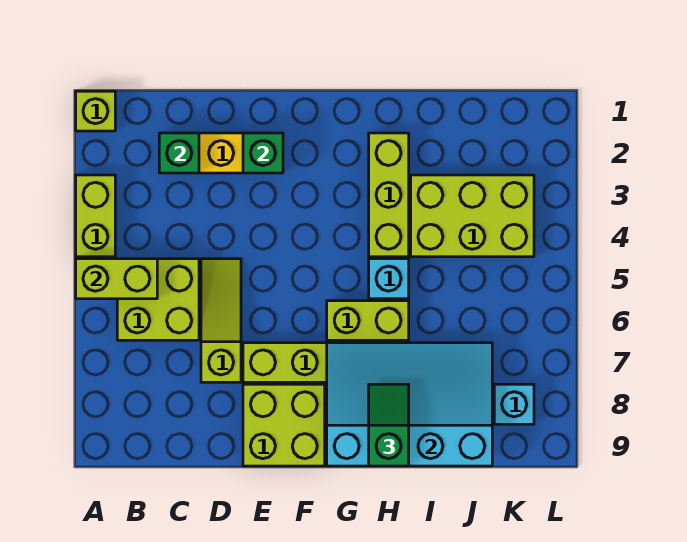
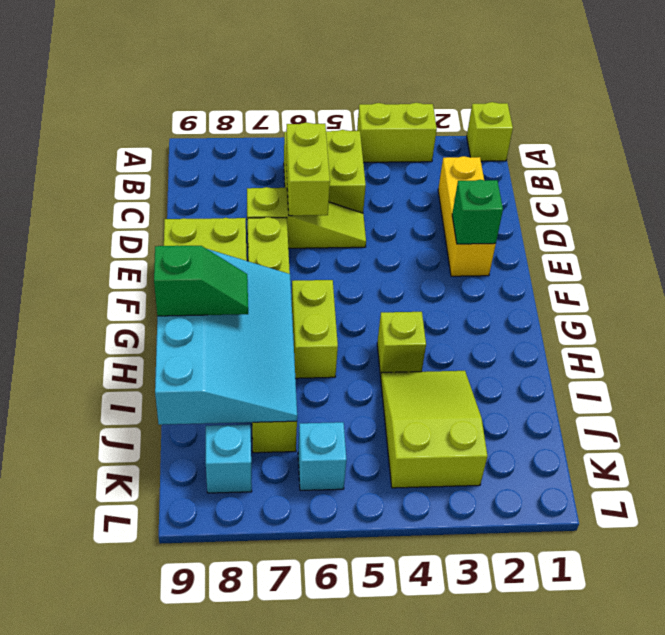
lime brick A5:B5 level 2 -> lime brick C6:D6 level 2
green brick C2 level 2 -> none
lime brick H2:H4 level 1 -> lime brick H4 level 1
cyan brick H5 level 1 -> cyan brick K6 level 1
lime brick I3:K4 level 1 -> lime slope I3:K4 level 1 top K

